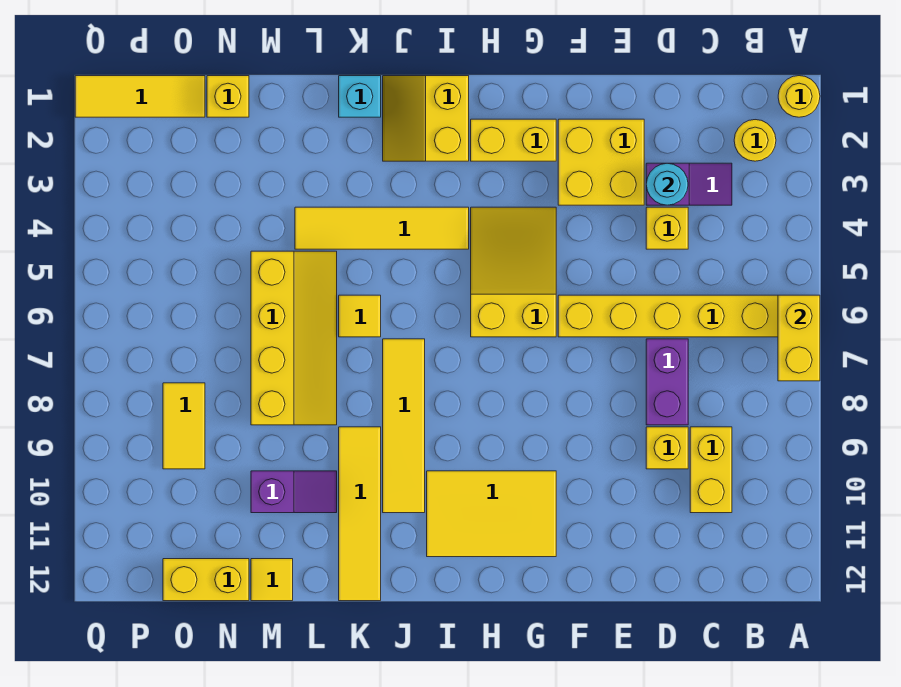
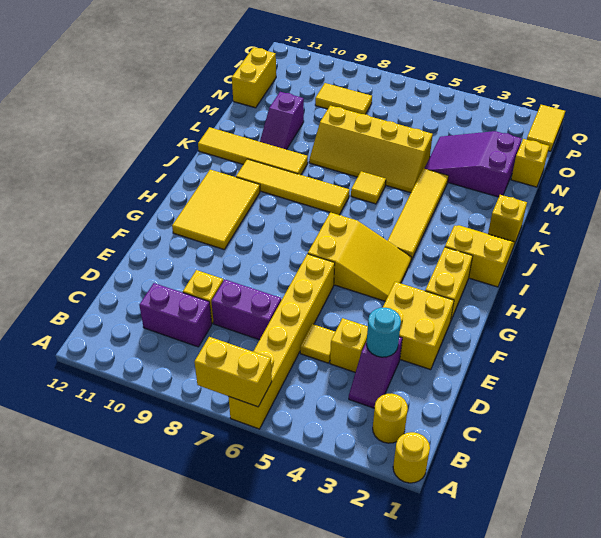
yellow brick C9:C10 level 1 -> purple brick C9:C10 level 1
cyan brick K1 level 1 -> yellow brick K1 level 1
none -> purple slope M2:N4 level 1 top 2
yellow tile M12 level 1 -> yellow tile D5 level 1
yellow tile O1:Q1 level 1 -> yellow tile P1:Q1 level 1

